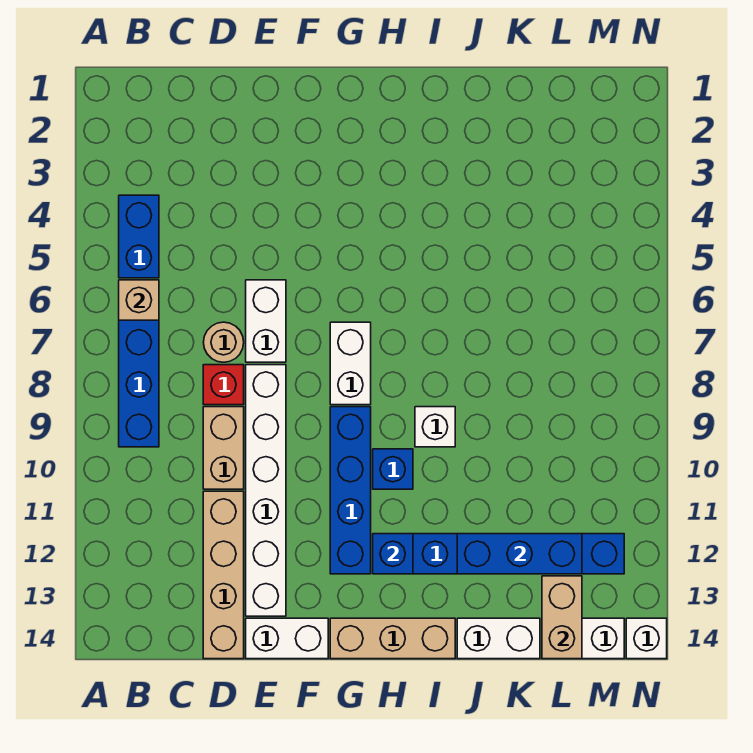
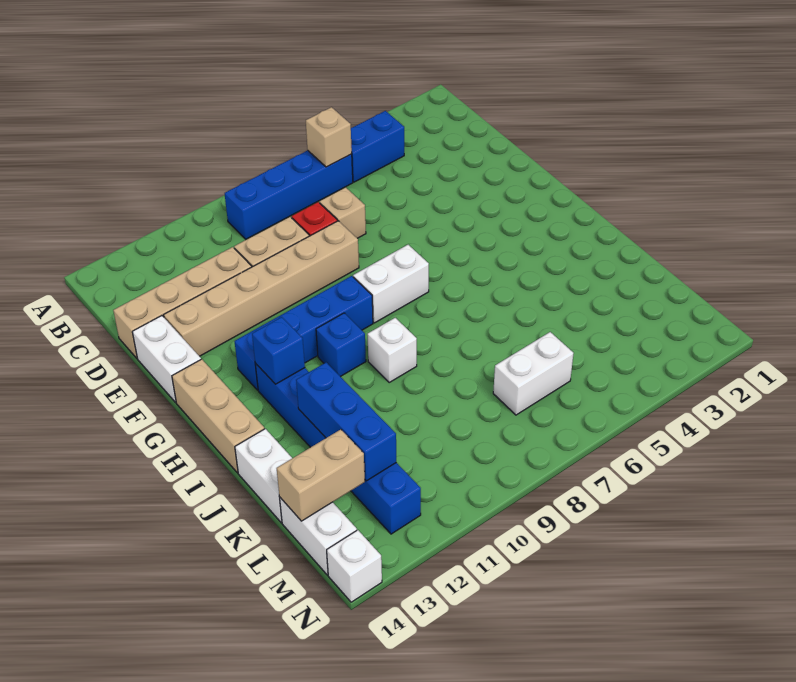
tan round brick D7 level 1 -> tan brick D7 level 1
white brick E6:E7 level 1 -> white brick L6:L7 level 1
white brick E8:E13 level 1 -> tan brick E8:E13 level 1

